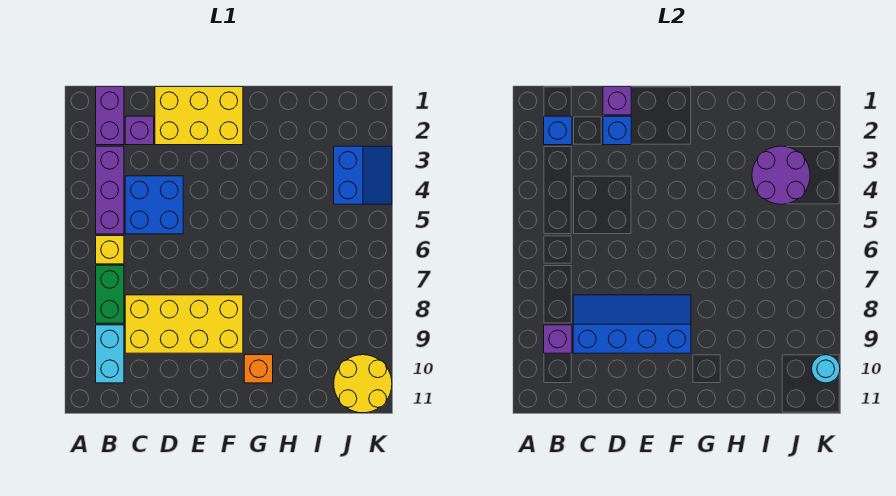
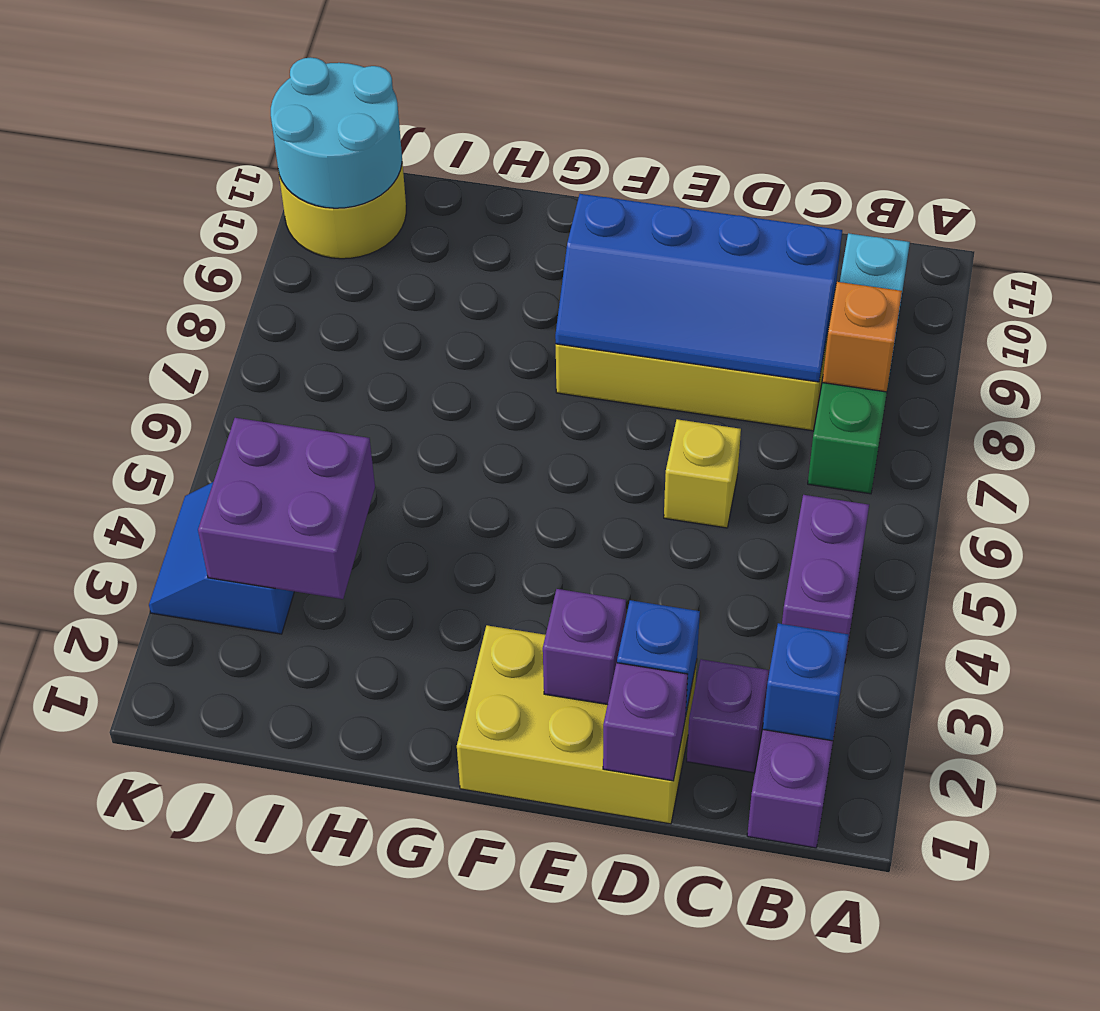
purple brick B3:B5 level 1 -> purple brick B4:B5 level 1
yellow brick B6 level 1 -> yellow brick D6 level 1
purple brick B9 level 2 -> purple brick E2 level 2
blue brick C4:D5 level 1 -> none
orange brick G10 level 1 -> orange brick B8 level 2
purple round brick I3:J4 level 2 -> purple brick I3:J4 level 2
cyan round brick K10 level 2 -> cyan round brick J10:K11 level 2

